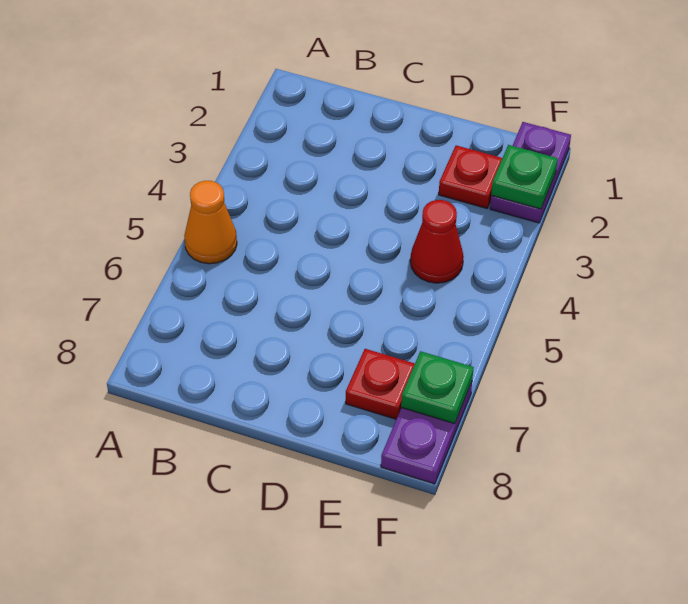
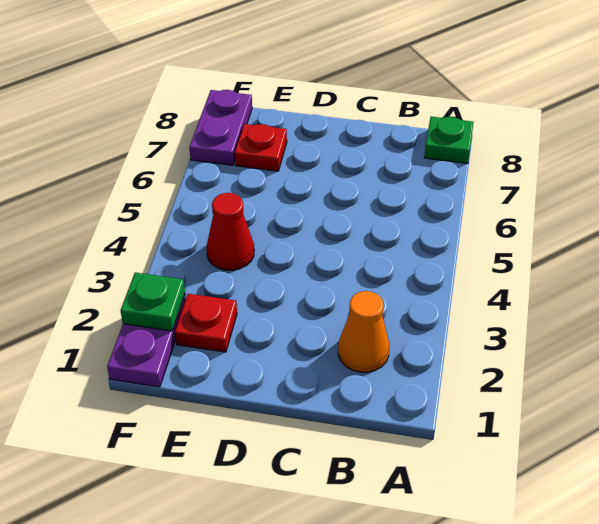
orange cone A5 level 1 -> orange cone B2 level 1
green plate F7 level 2 -> green plate A8 level 1

